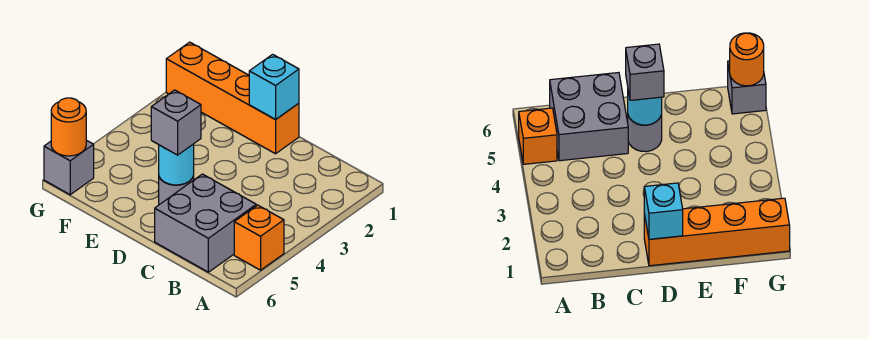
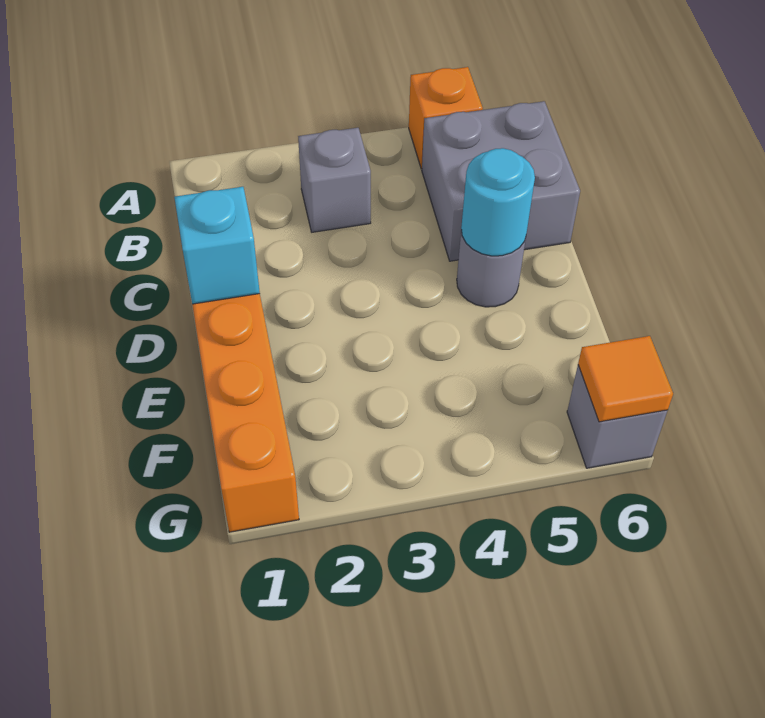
grey brick D5 level 3 -> grey brick B3 level 1
orange round brick G6 level 2 -> orange tile G6 level 2

